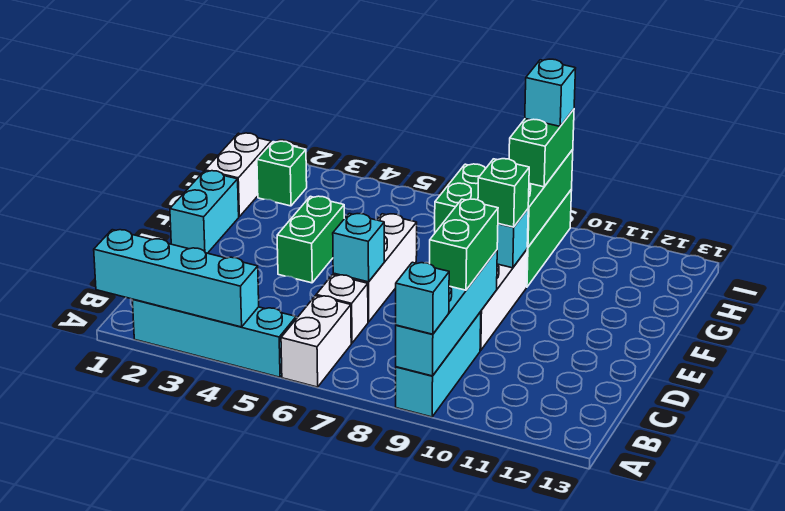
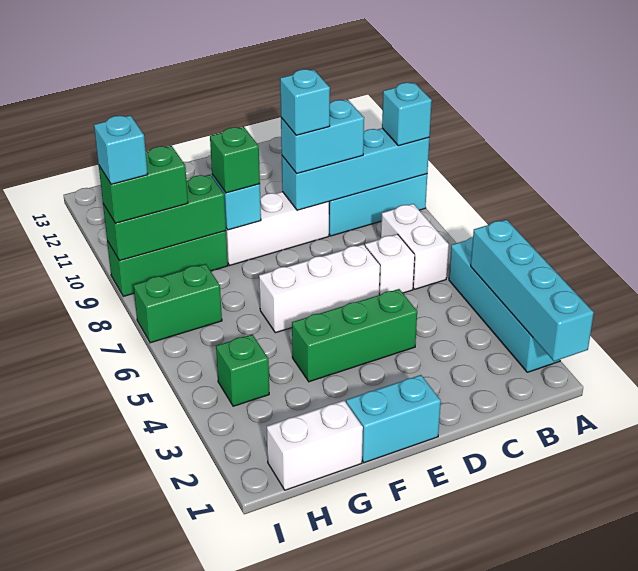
white brick A6:B6 level 1 -> white brick B6:B7 level 1
green brick C9:D9 level 3 -> cyan brick C9:D9 level 3
cyan brick D6 level 2 -> cyan brick D9 level 4
green brick E4:F4 level 1 -> green brick D4:F4 level 1
green brick H2 level 1 -> green brick H4 level 1

